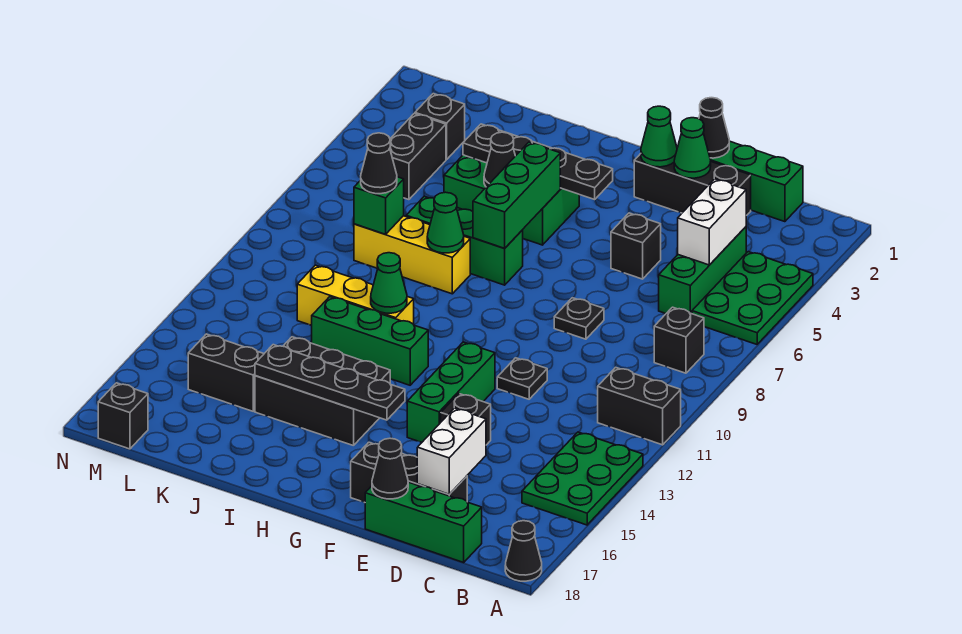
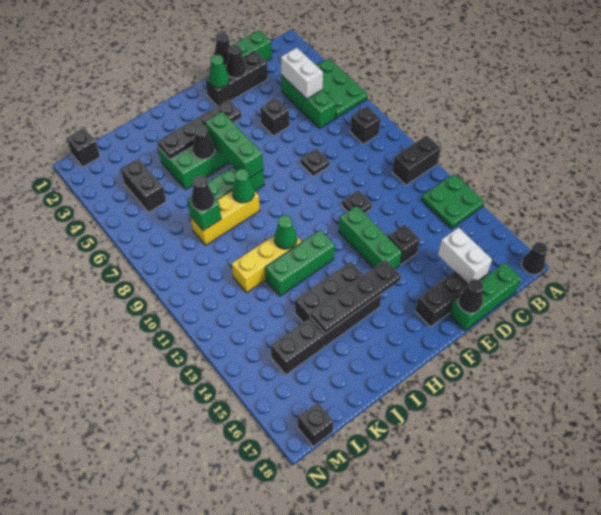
green plate A13:B15 level 1 -> green plate A13:B14 level 1
green cone E2 level 2 -> black cone E2 level 2
black brick L3 level 1 -> black brick M1 level 1

